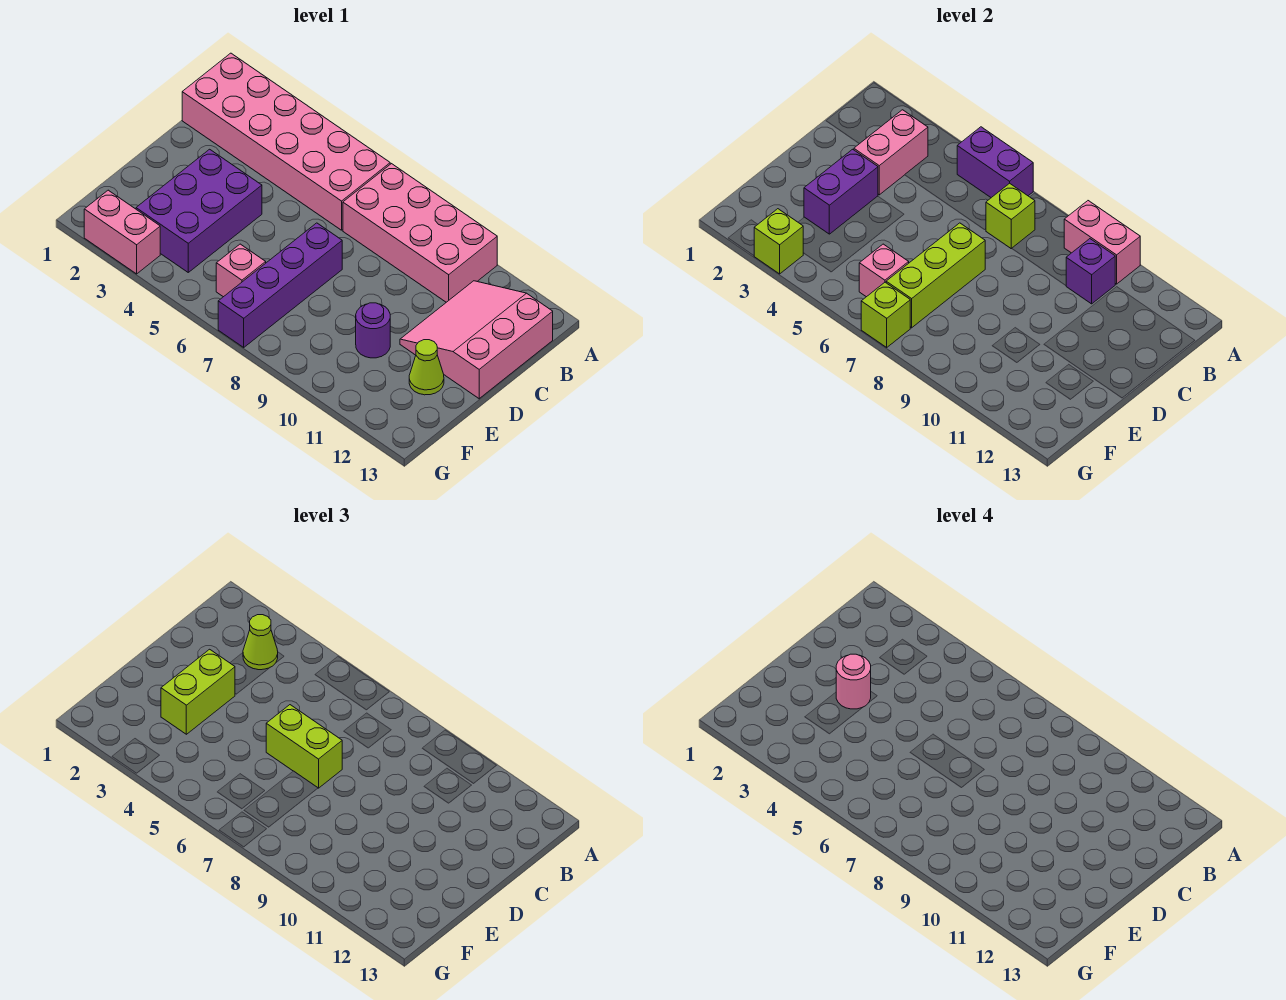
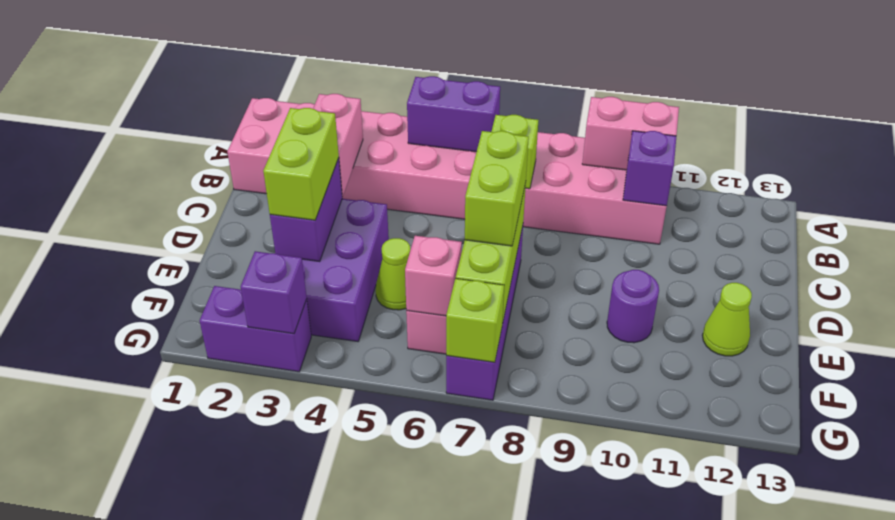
lime cone B3 level 3 -> lime cone E5 level 1
pink slope B11:D13 level 1 top 13 -> none
pink round brick D3 level 4 -> none
lime brick D6:D7 level 3 -> lime brick D7:E7 level 3
pink brick G2:G3 level 1 -> purple brick G2:G3 level 1
lime brick G3 level 2 -> purple brick G3 level 2

